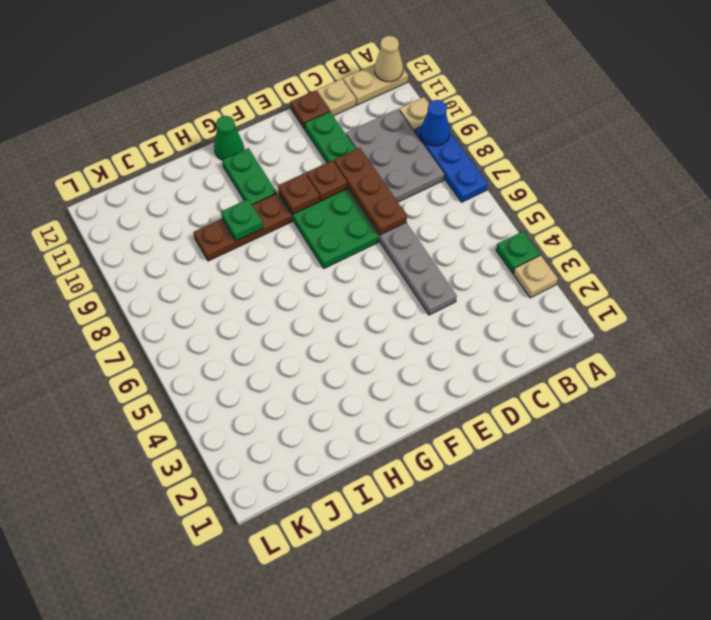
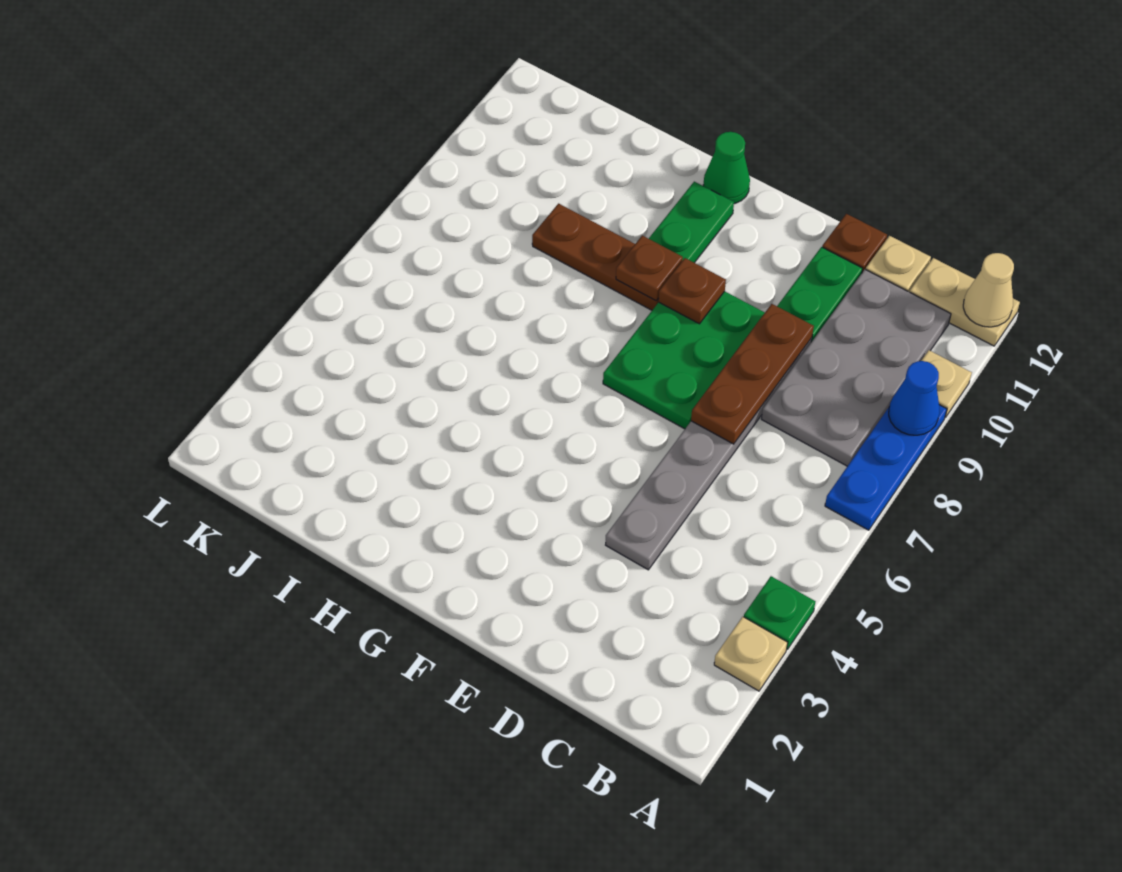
grey plate B8:C10 level 1 -> grey plate B8:C11 level 1
brown plate E9 level 2 -> brown plate G9 level 2
green plate H9 level 2 -> none

